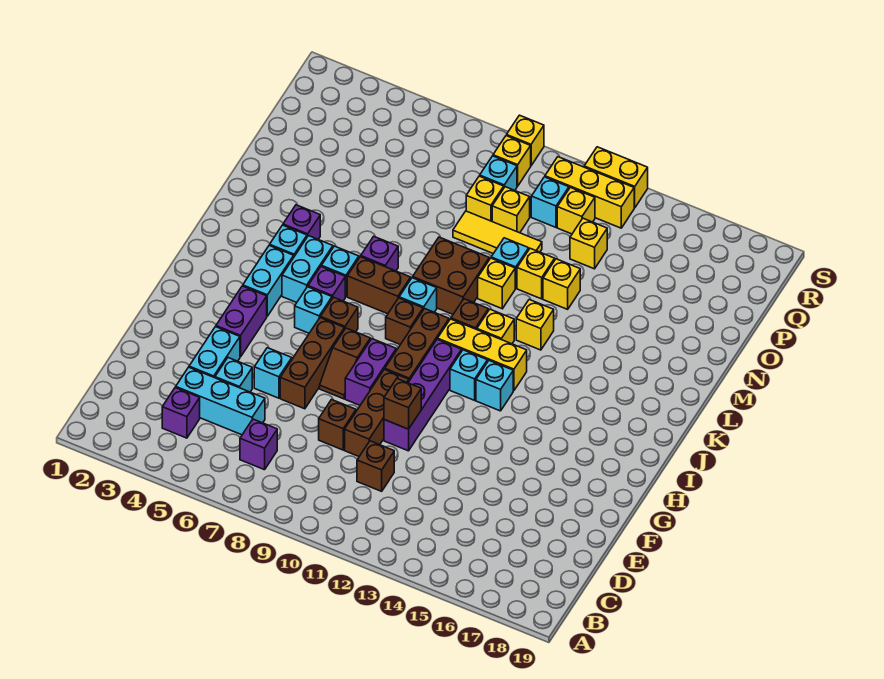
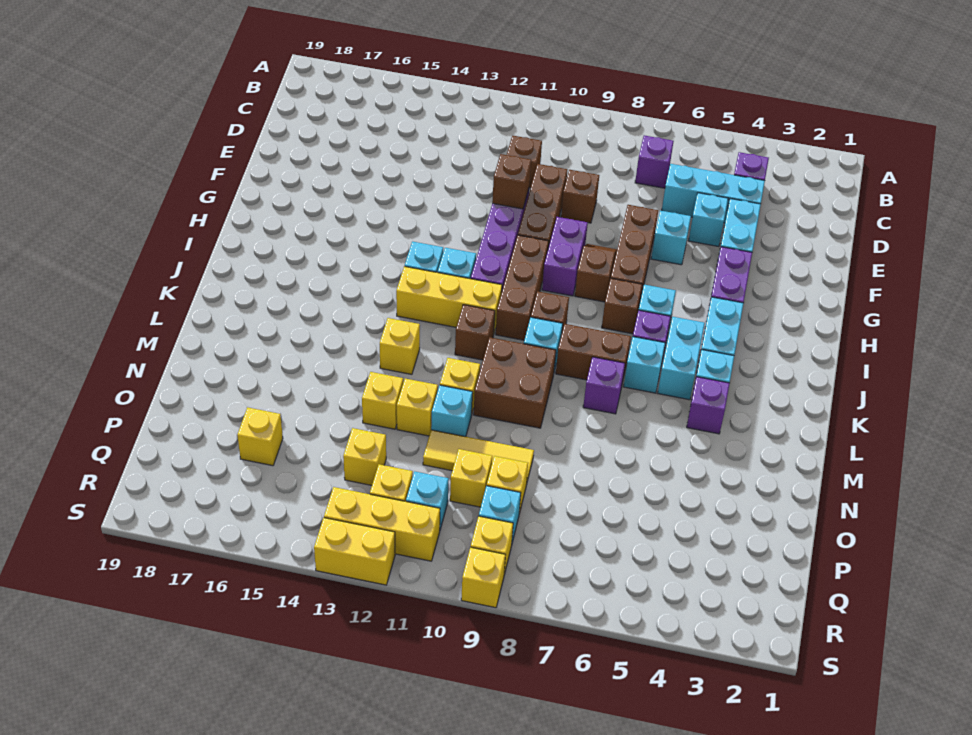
yellow brick K12 level 1 -> yellow brick P16 level 1

